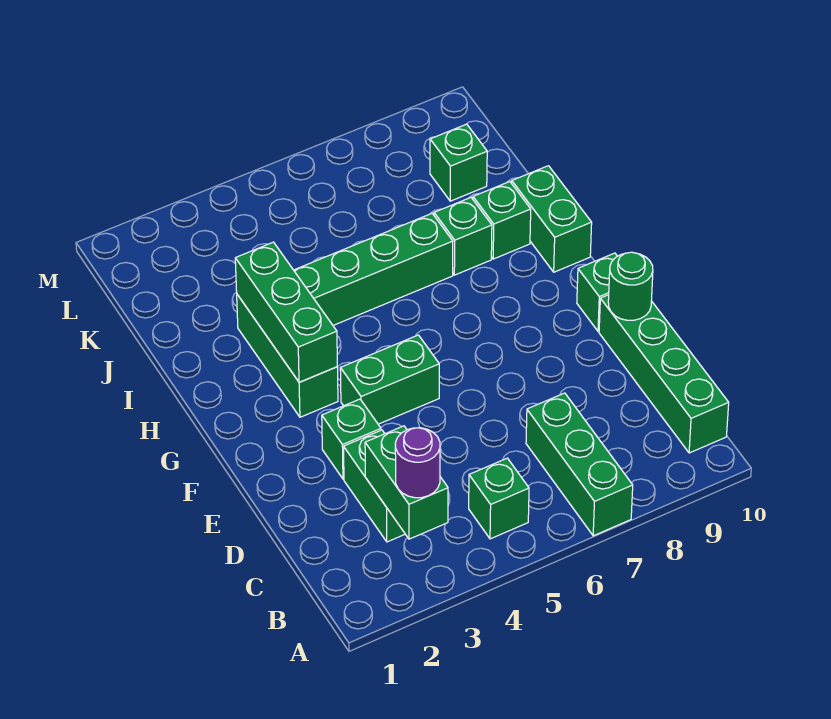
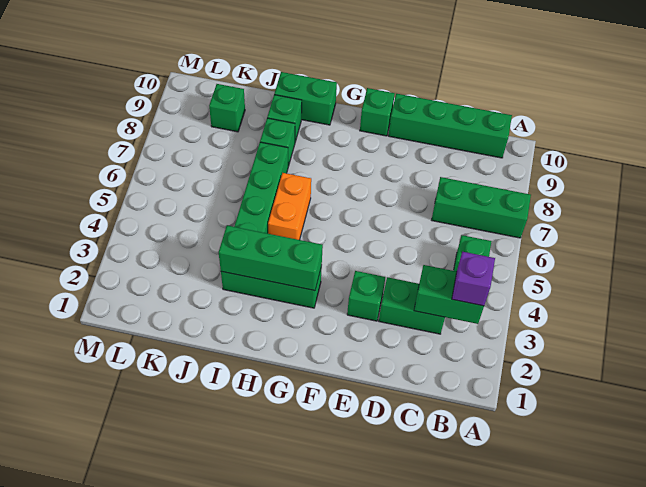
purple round brick B3 level 3 -> purple brick B3 level 3
green round brick E10 level 2 -> none
green brick F4:F5 level 1 -> none
none -> orange brick H5:H6 level 1

